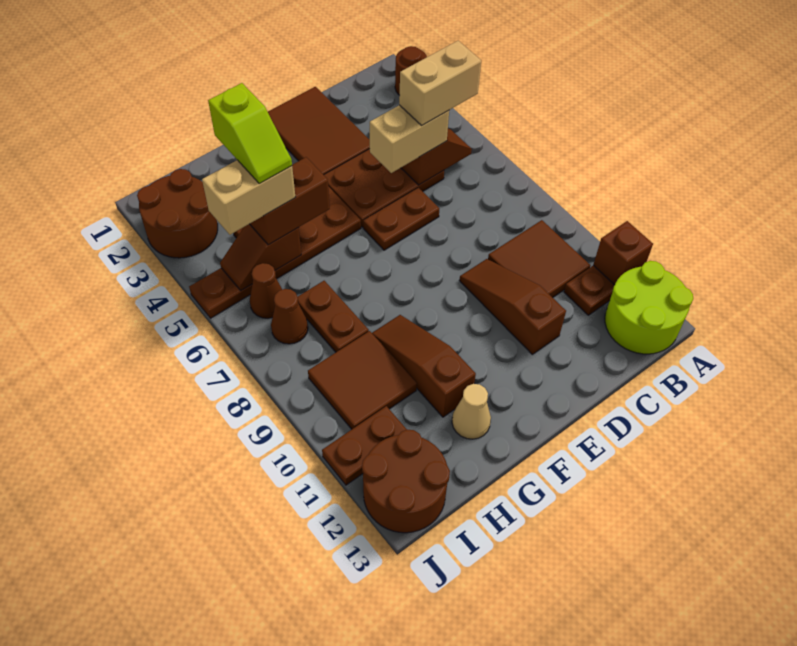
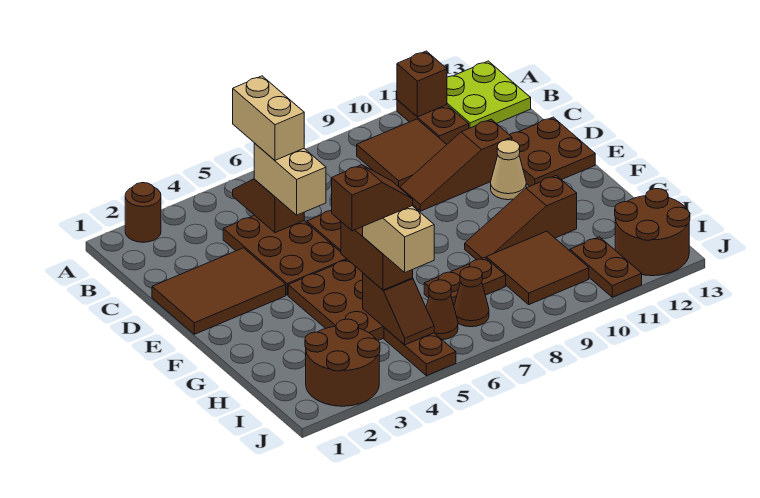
lime round brick A12:B13 level 1 -> lime plate A12:B13 level 1
none -> brown plate D12:E13 level 1
tan cone G12 level 1 -> tan cone E11 level 1
lime slope H4:H5 level 5 top 4 -> brown slope H4:H5 level 5 top 4

